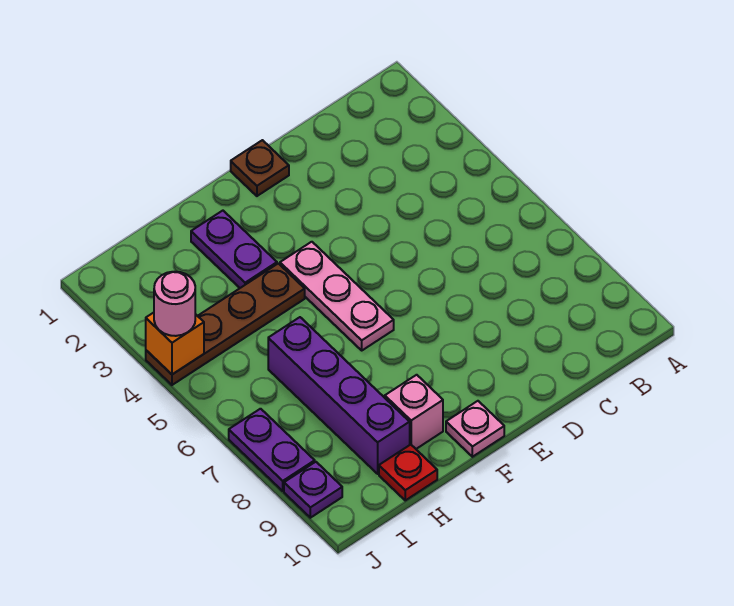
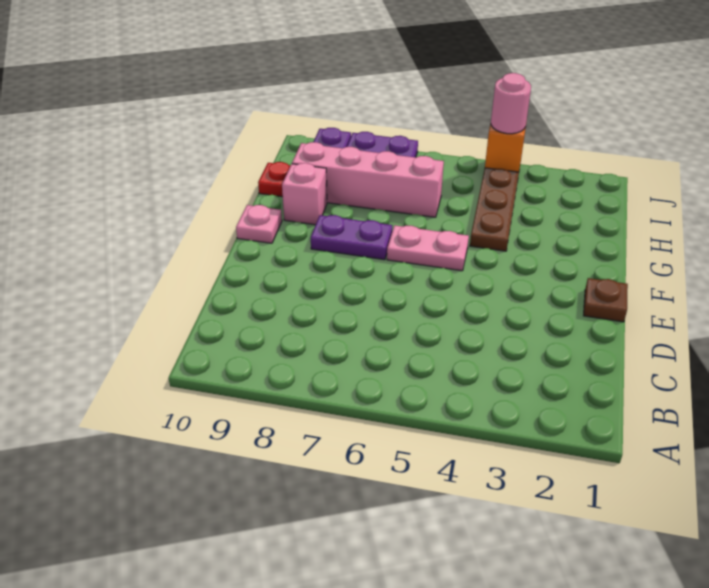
pink plate F4:F6 level 1 -> pink plate F5:F6 level 1
purple plate G2:G3 level 1 -> purple plate F7:F8 level 1
purple brick H6:H9 level 1 -> pink brick H6:H9 level 1

